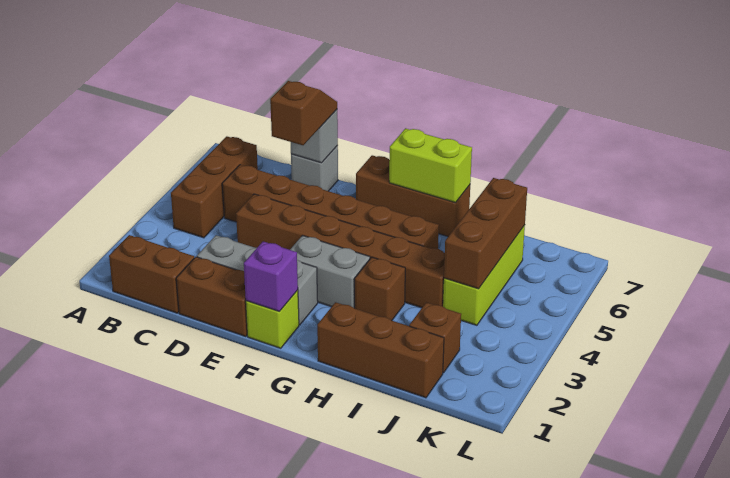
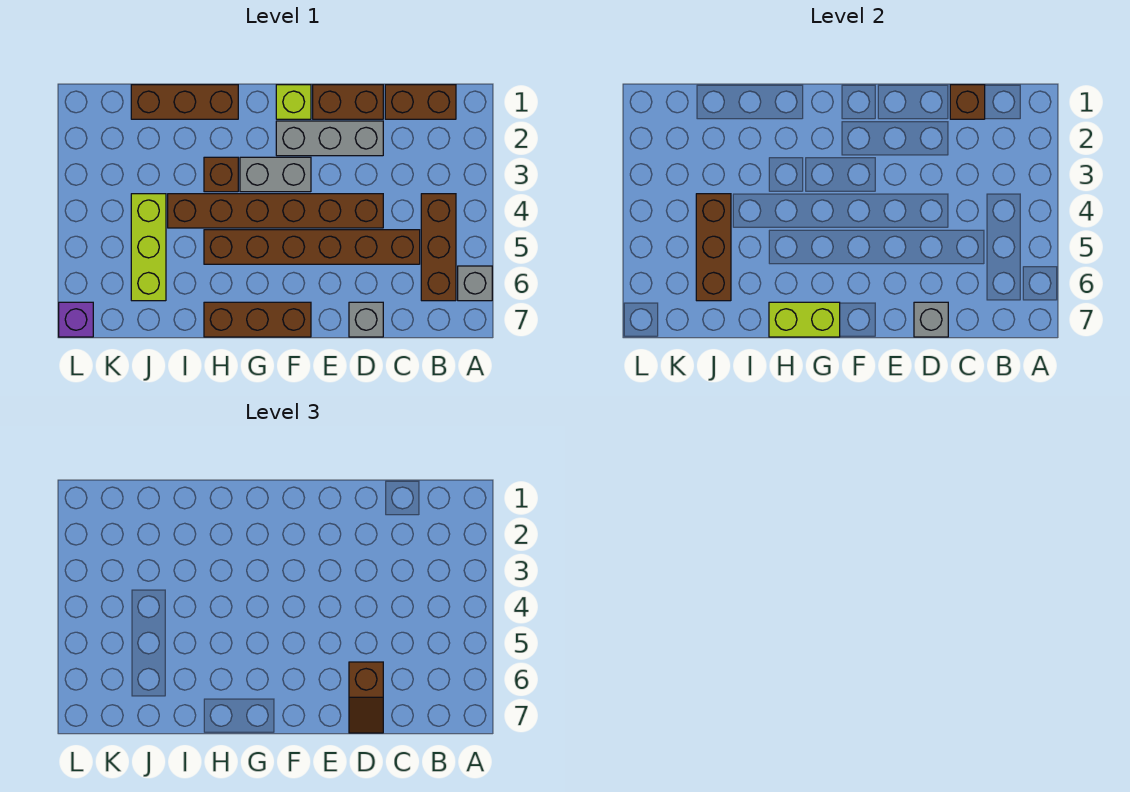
none -> grey brick A6 level 1
purple brick F1 level 2 -> purple brick L7 level 1
brown brick J2 level 1 -> brown brick C1 level 2

